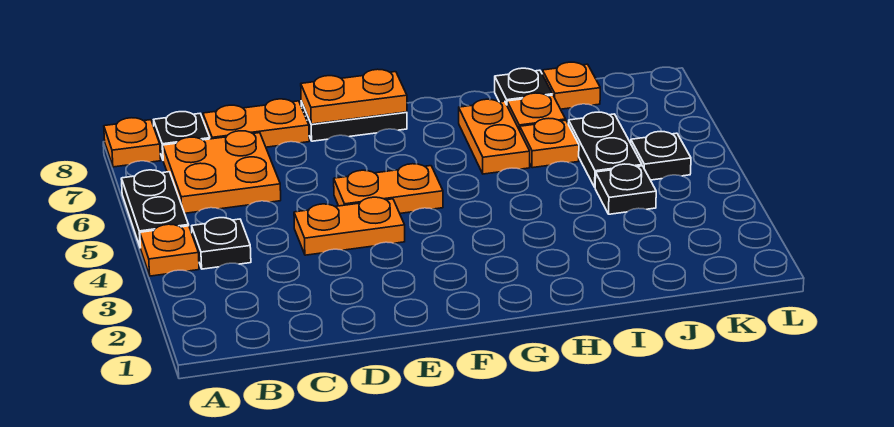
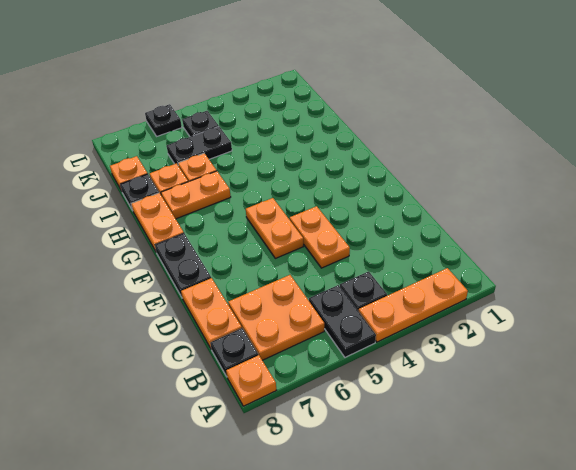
orange plate A4 level 1 -> orange plate A2:A4 level 1
black plate A5:A6 level 1 -> black plate A5:B5 level 1
orange plate E8:F8 level 2 -> orange plate G8:H8 level 1
black plate J4 level 1 -> black plate L6 level 1

